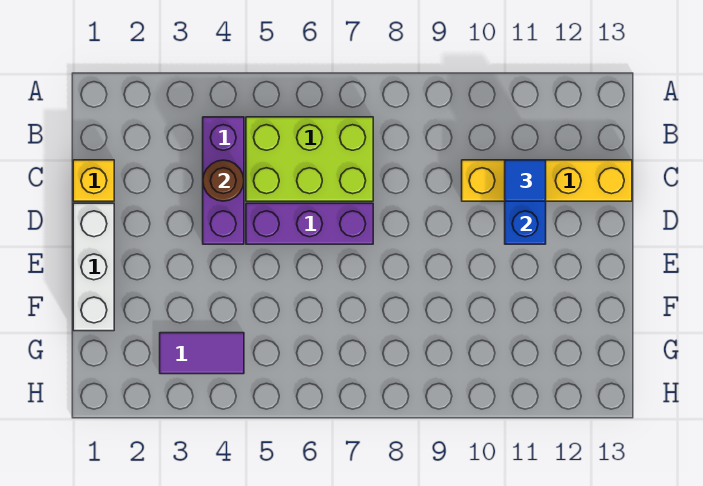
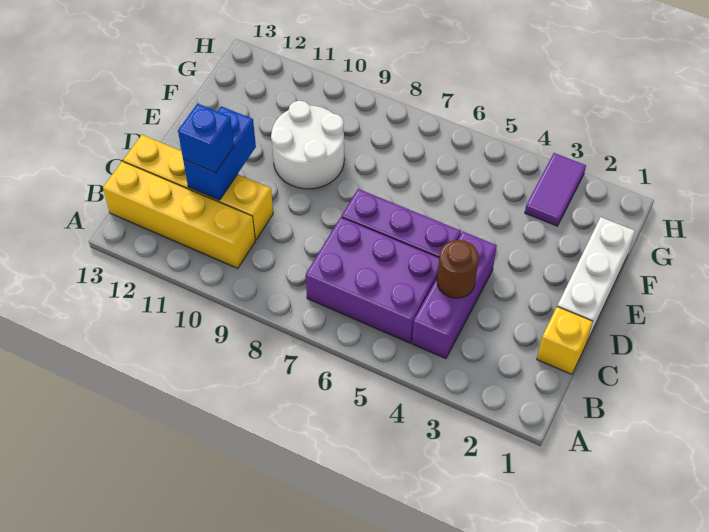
lime brick B5:C7 level 1 -> purple brick B5:C7 level 1
none -> yellow brick B10:B13 level 1
blue tile C11 level 3 -> blue brick C11 level 3
none -> white round brick E9:F10 level 1
purple tile G3:G4 level 1 -> purple tile G3:H3 level 1

